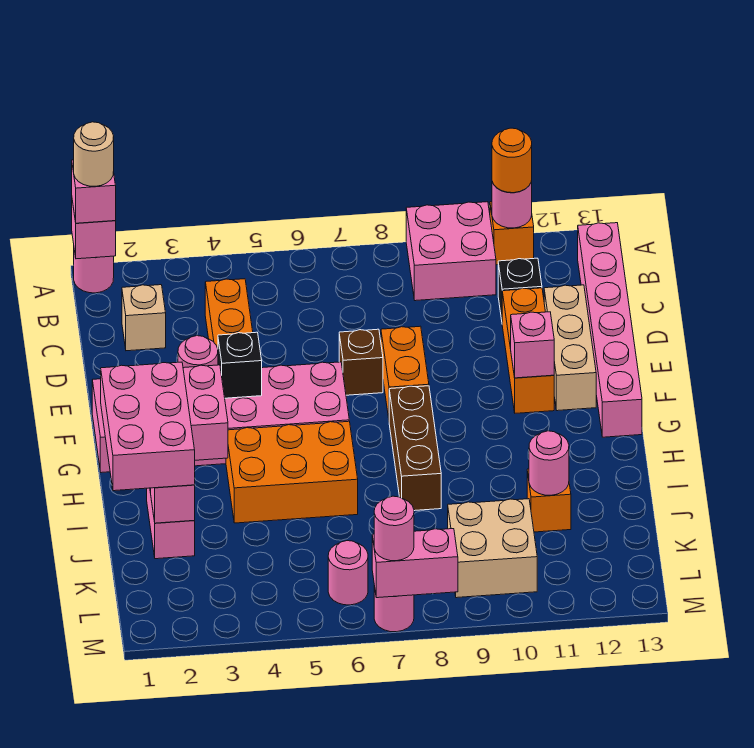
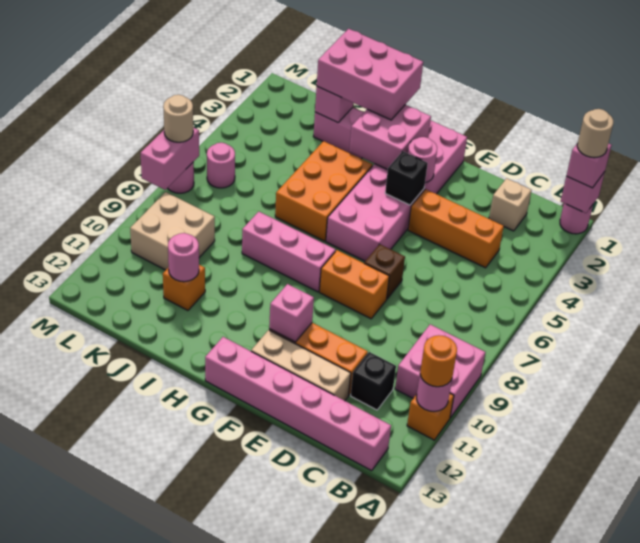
brown brick G8:I8 level 1 -> pink brick G8:I8 level 1
pink round brick M7 level 3 -> tan round brick M7 level 3

